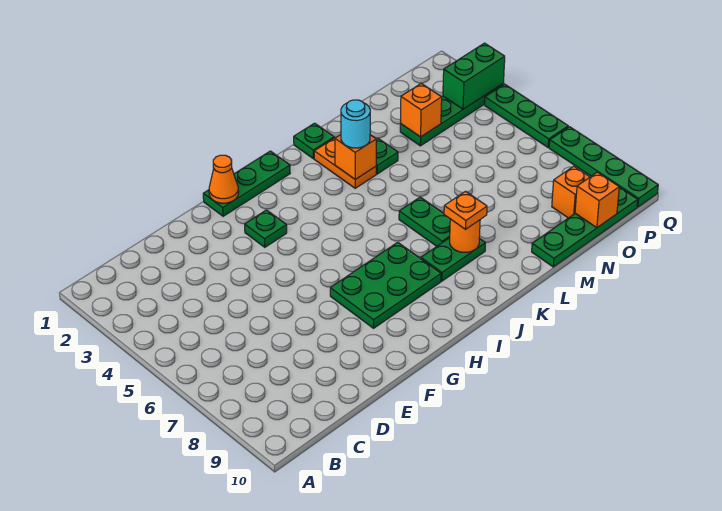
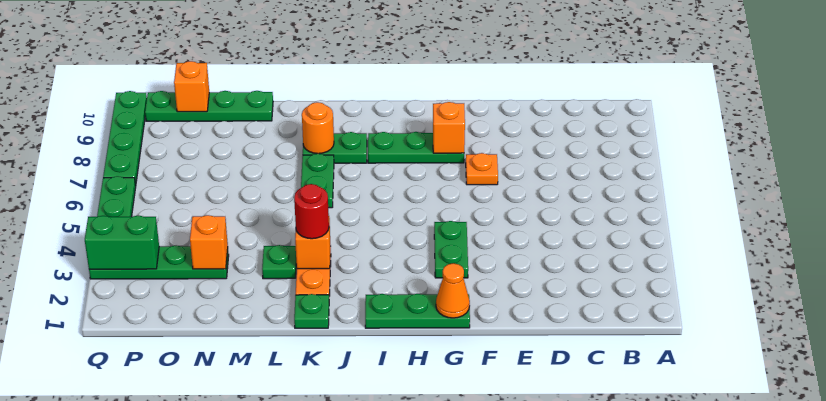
green plate G3 level 1 -> green plate G3:G4 level 1
green plate G7:I8 level 1 -> green plate G8:I8 level 1
cyan round brick K3 level 3 -> red round brick K3 level 3
orange plate K8 level 3 -> orange plate F7 level 1
orange brick O9 level 1 -> orange brick G8 level 2

